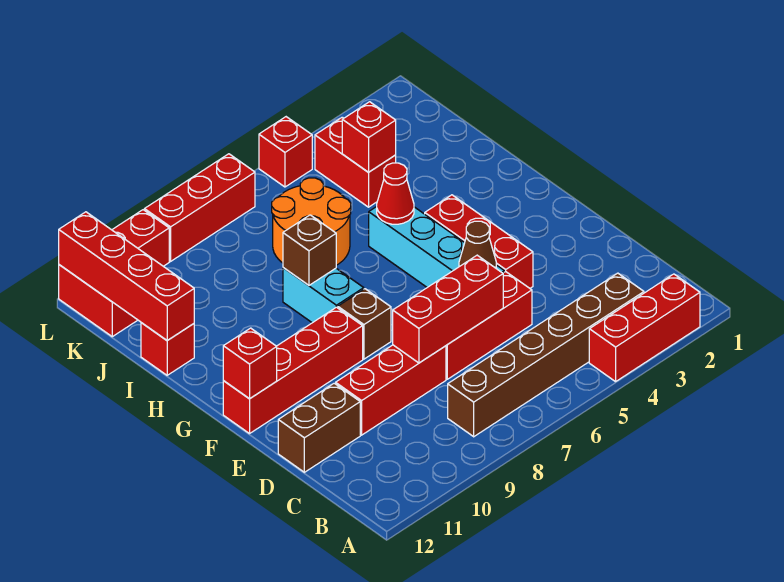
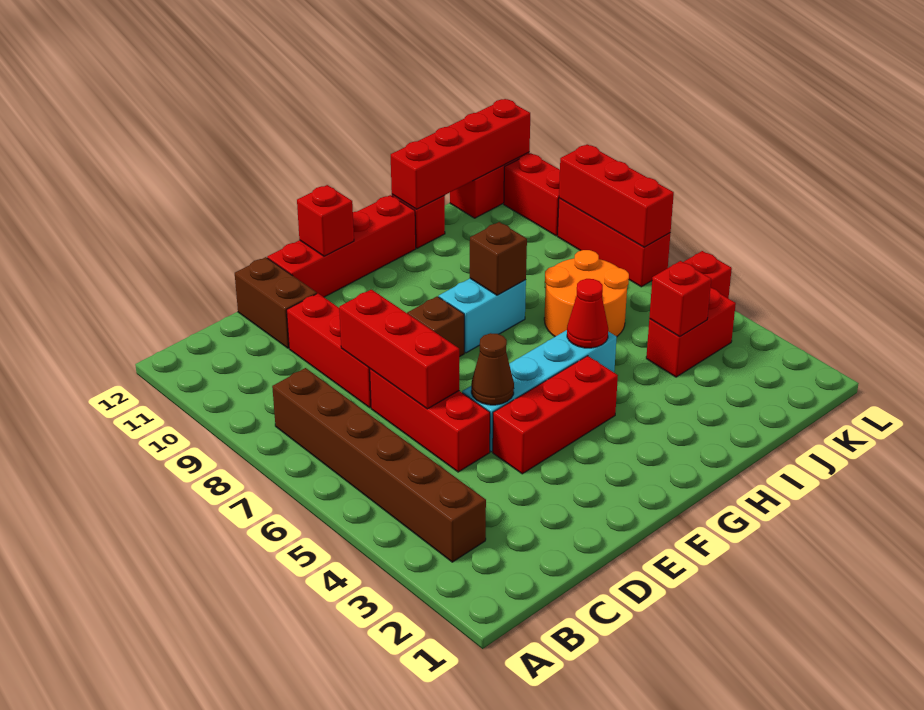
red brick A2:A4 level 1 -> red brick L7:L9 level 2
red brick F9:F12 level 1 -> red brick E12:H12 level 1

